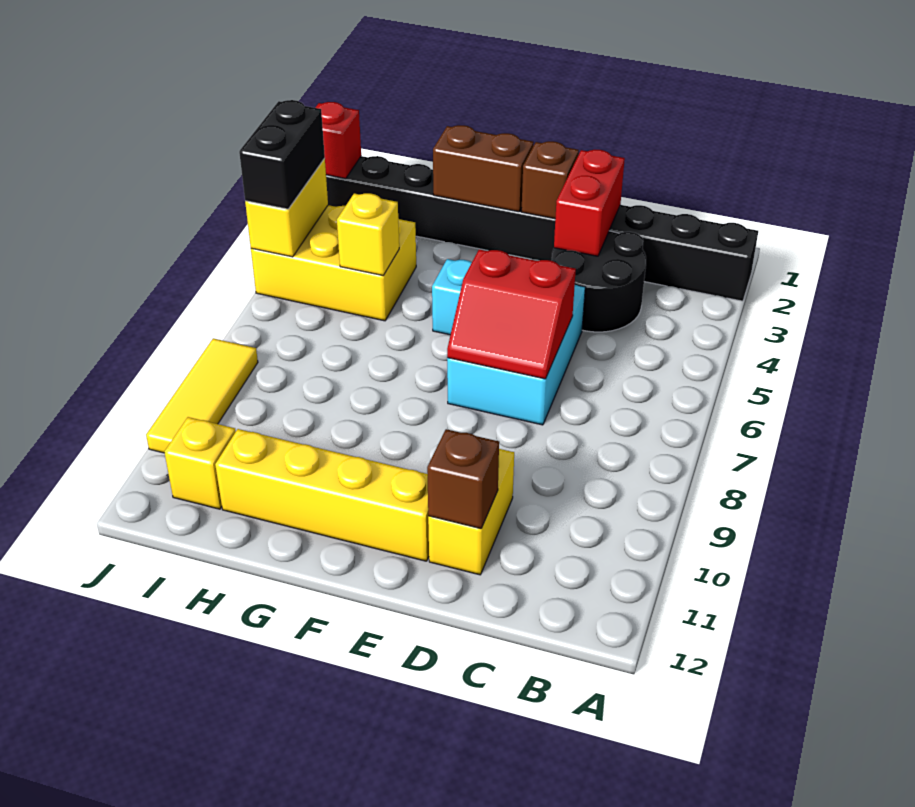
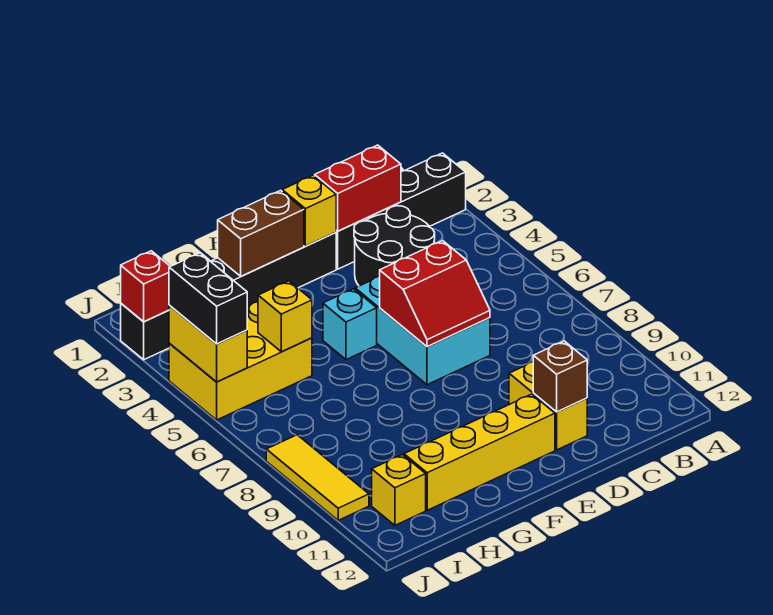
red brick D2:D3 level 2 -> red brick C2:D2 level 2
brown brick E2 level 2 -> yellow brick E2 level 2

